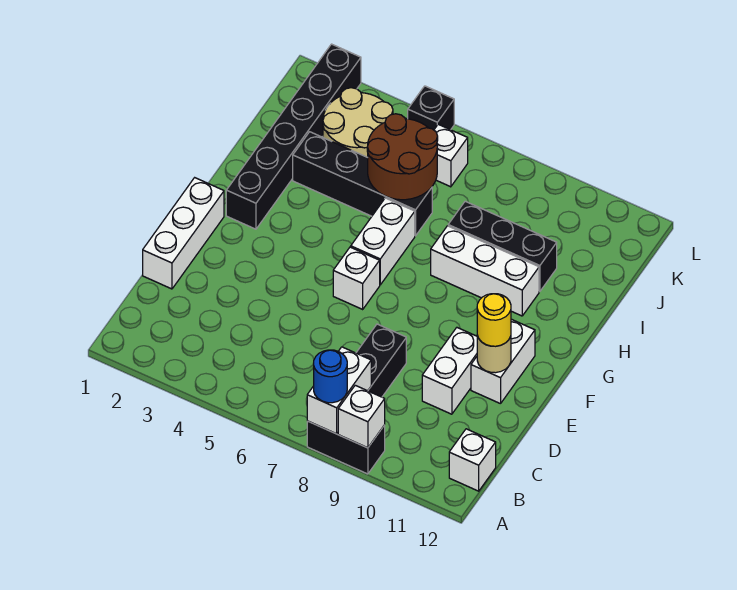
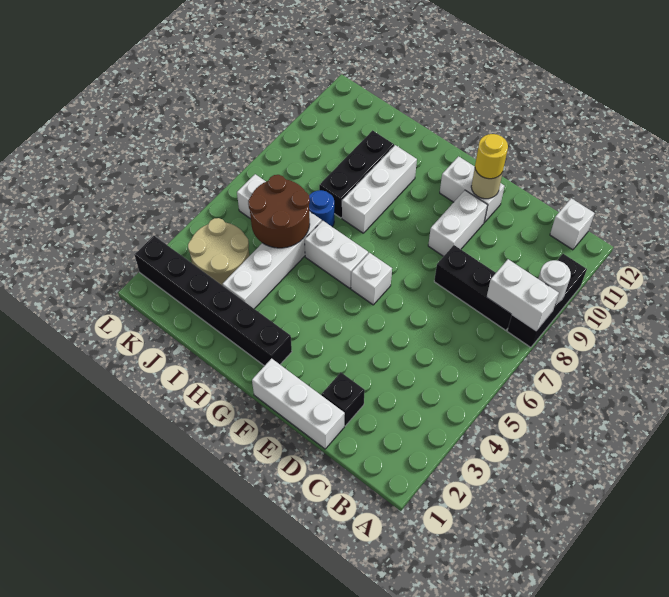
black brick A8:A9 level 1 -> black brick A8:A10 level 1
blue round brick A8 level 3 -> blue round brick I7 level 1
white brick A9 level 2 -> white round brick A9 level 2
white brick D10:E10 level 1 -> white brick E9:E10 level 1
black brick I3:I6 level 1 -> white brick I3:I6 level 1
black brick L5 level 1 -> black brick D2 level 1

